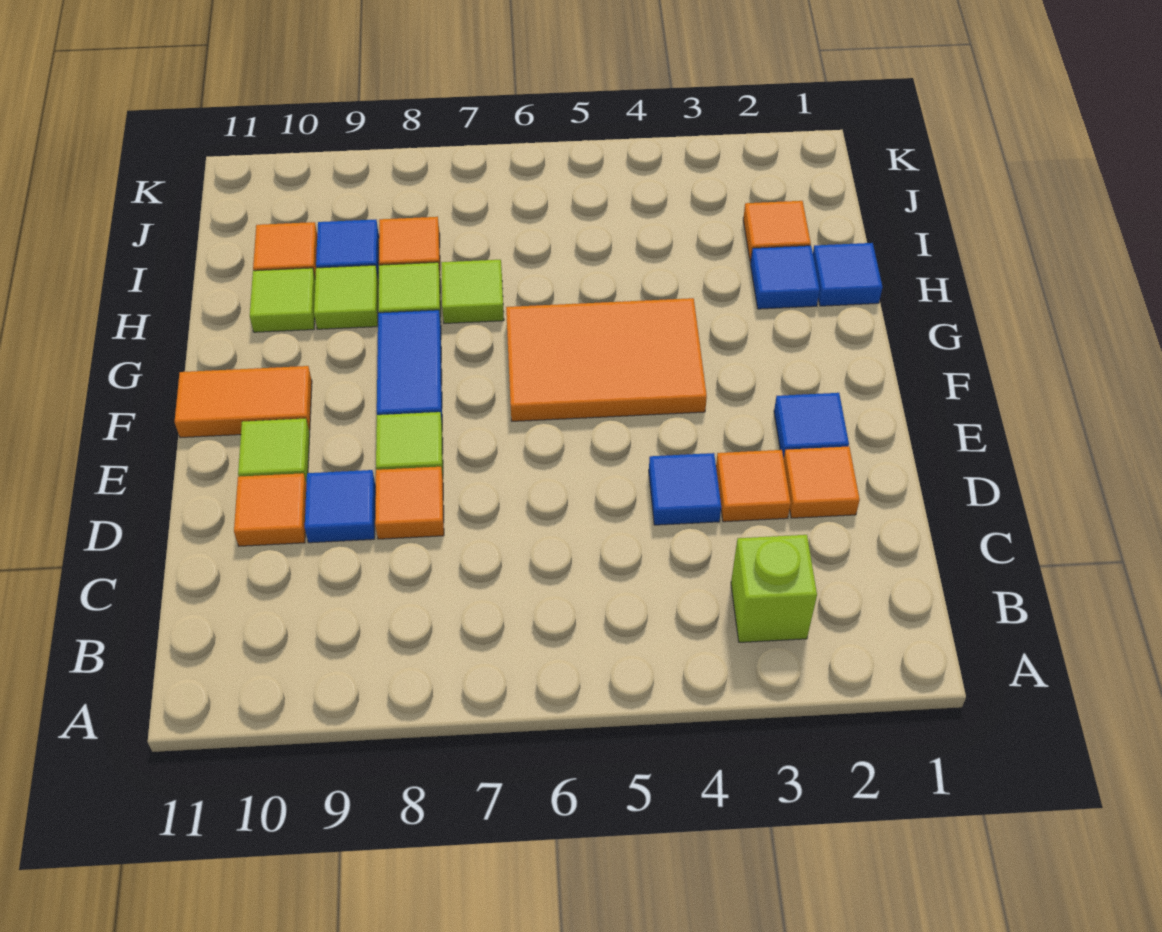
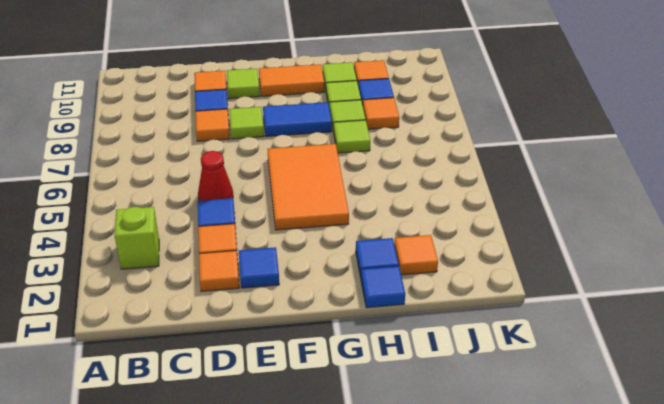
none -> red cone D5 level 1
orange tile F10:F11 level 1 -> orange tile F10:G10 level 1

